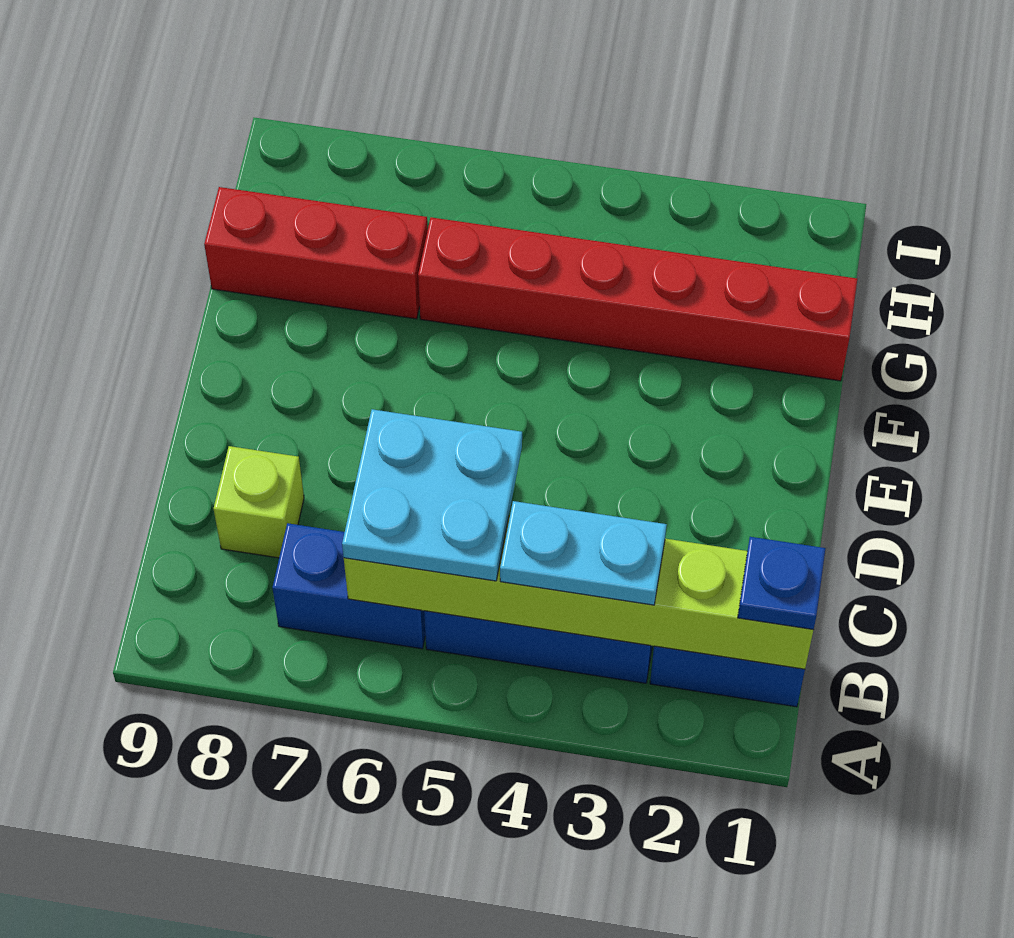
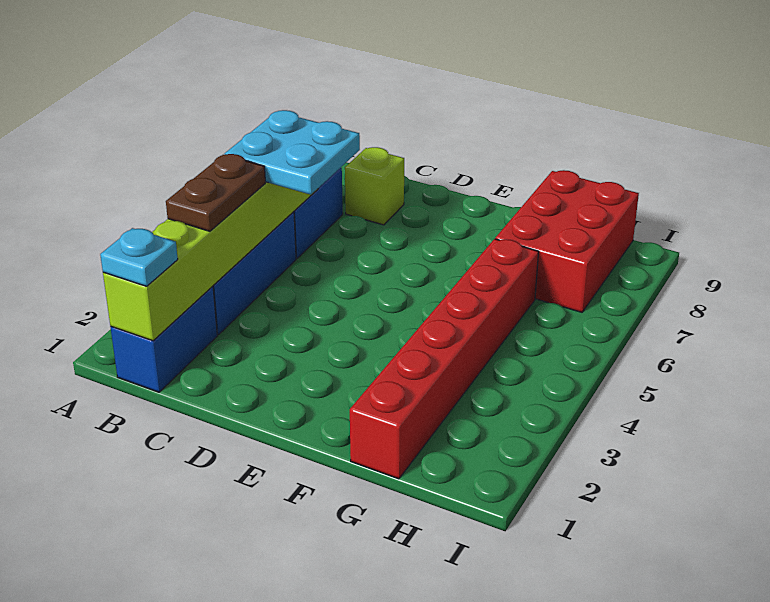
blue plate B1 level 3 -> cyan plate B1 level 3
cyan plate B3:B4 level 3 -> brown plate B3:B4 level 3
red brick G7:G9 level 1 -> red brick G7:H9 level 1

